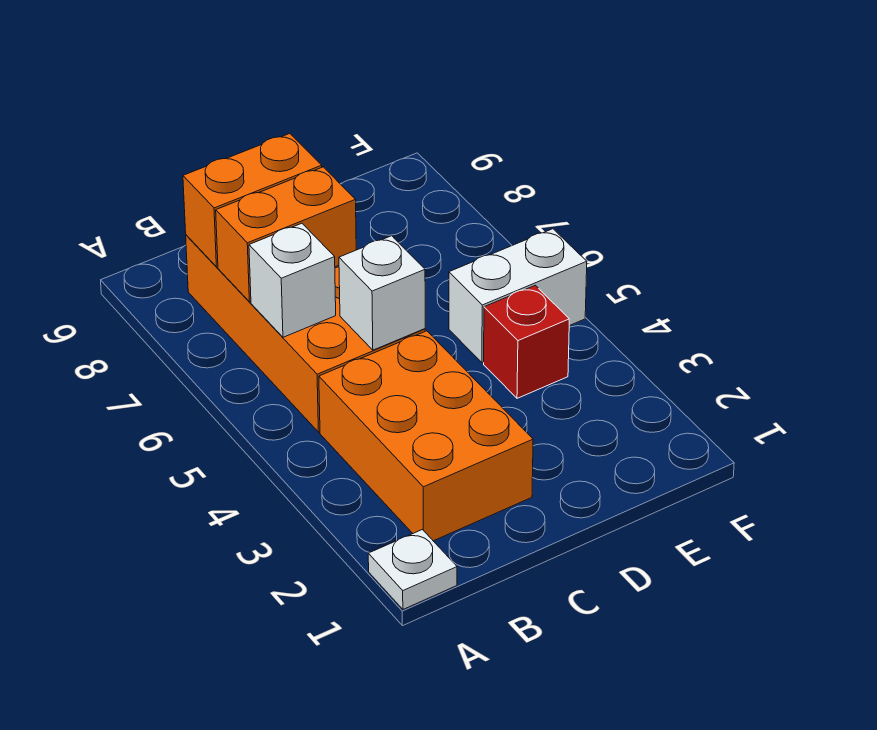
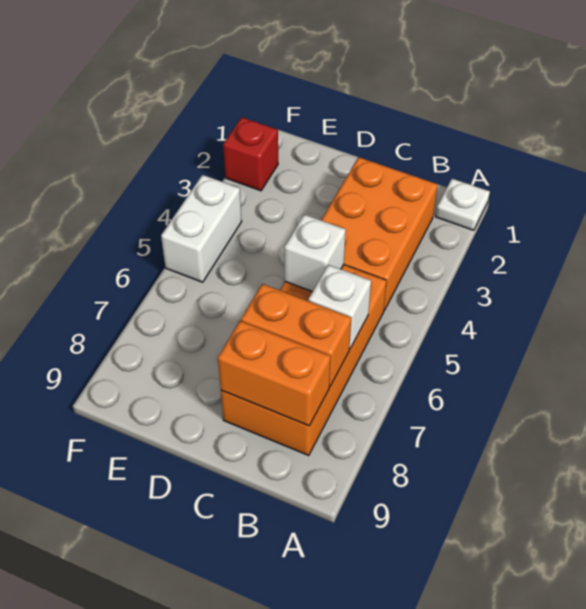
red brick E4 level 1 -> red brick F2 level 1
white brick E5:F5 level 1 -> white brick F4:F5 level 1

